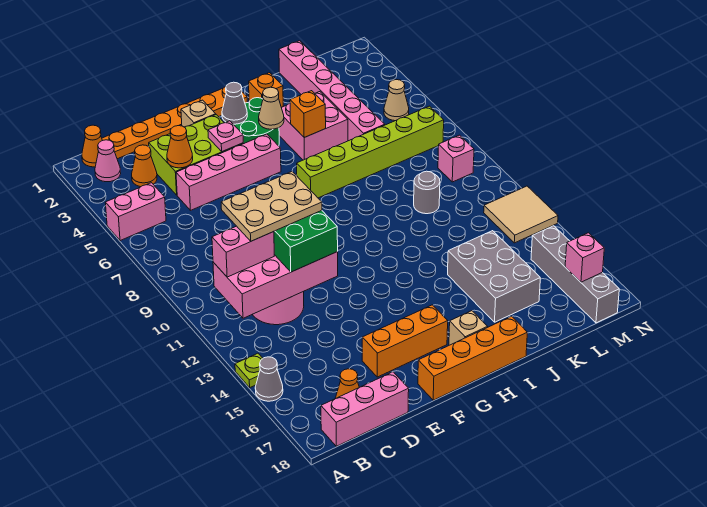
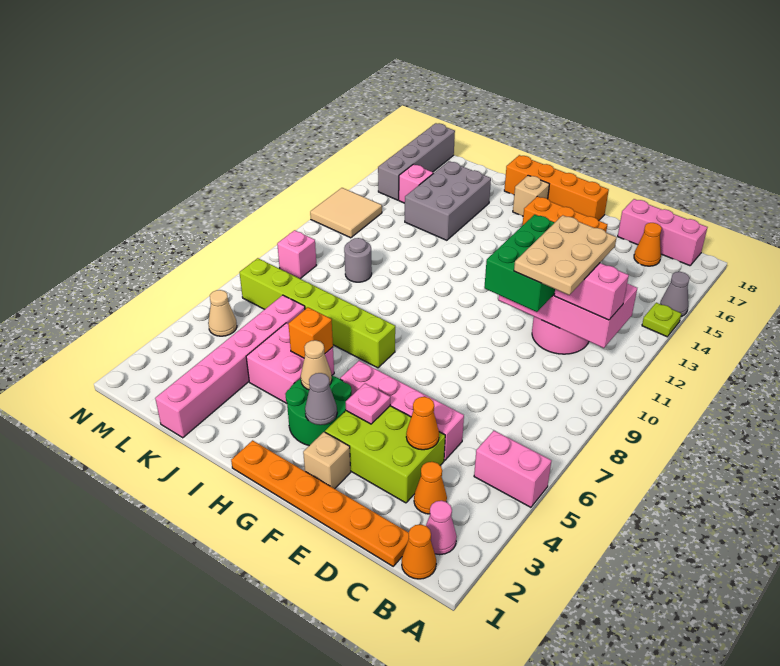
tan plate C10:E11 level 4 -> tan plate C10:D12 level 4
orange brick I2 level 1 -> none
pink brick M17 level 2 -> pink brick L15 level 1

